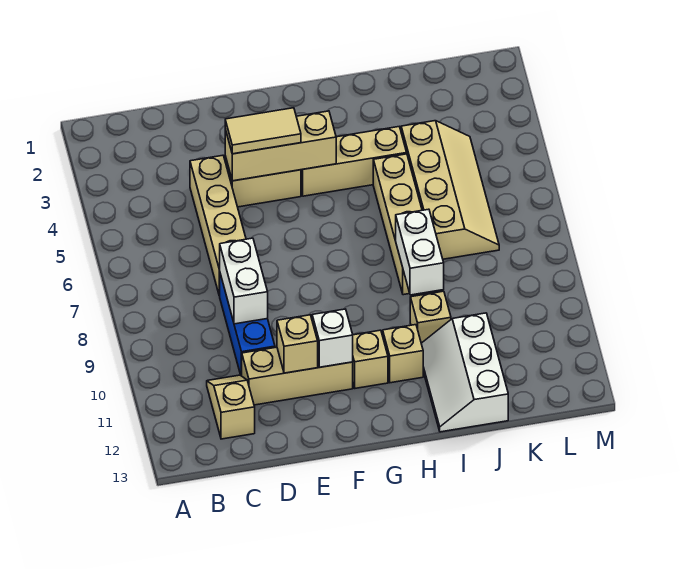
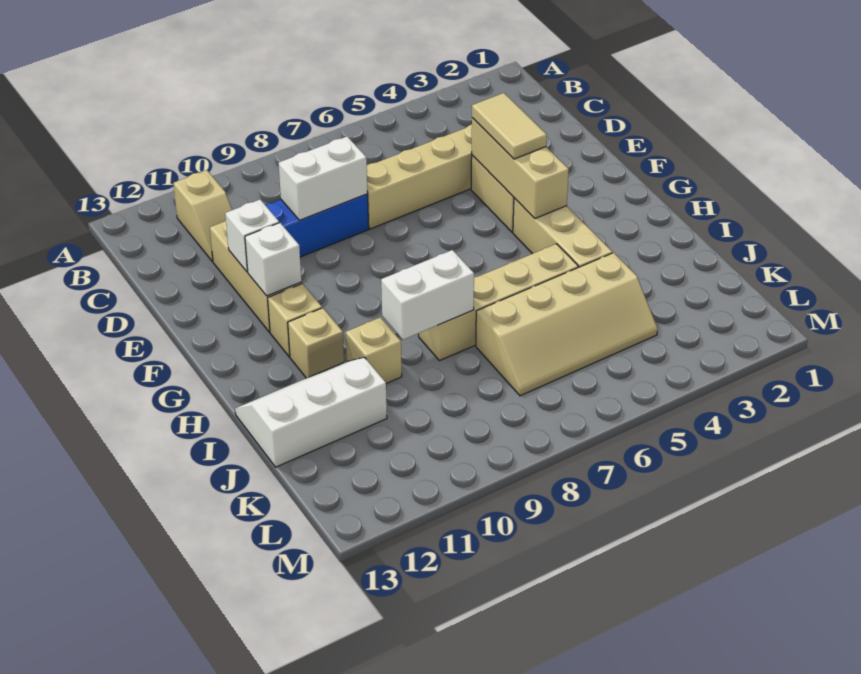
tan slope C11:C12 level 1 top 12 -> tan slope B11:C11 level 1 top B
tan brick E11 level 2 -> white brick E11 level 2

